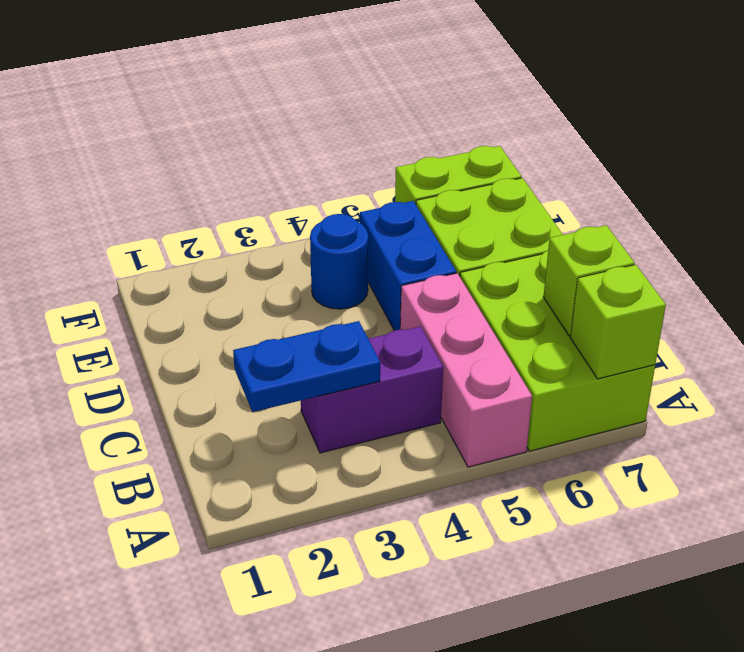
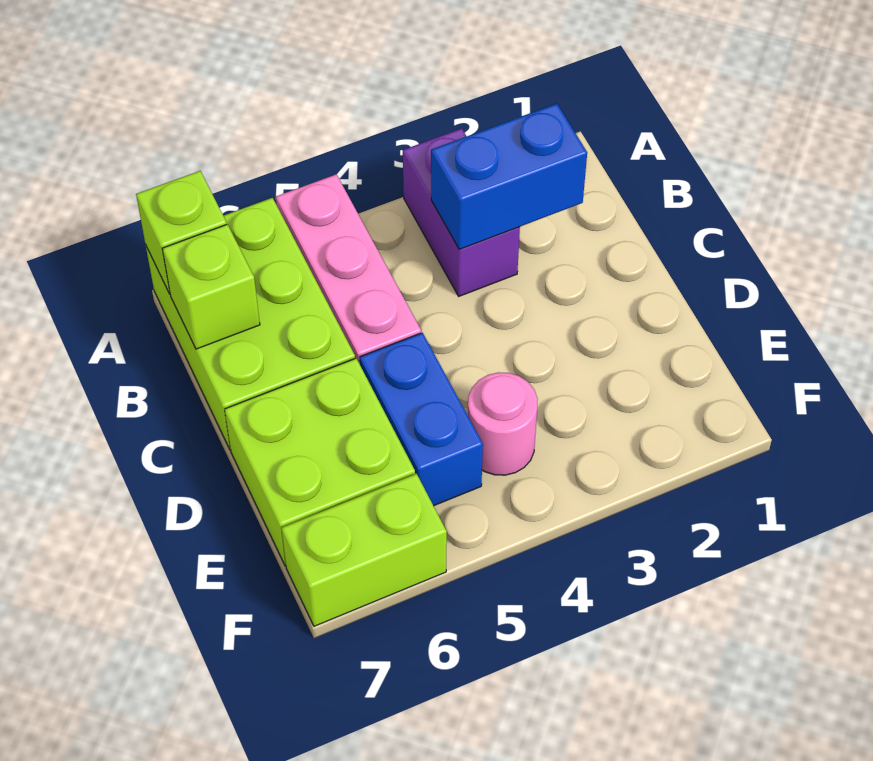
blue plate B2:B3 level 2 -> blue brick B2:B3 level 2
purple brick B3:B4 level 1 -> purple brick A3:B3 level 1
blue round brick E4 level 1 -> pink round brick E4 level 1

